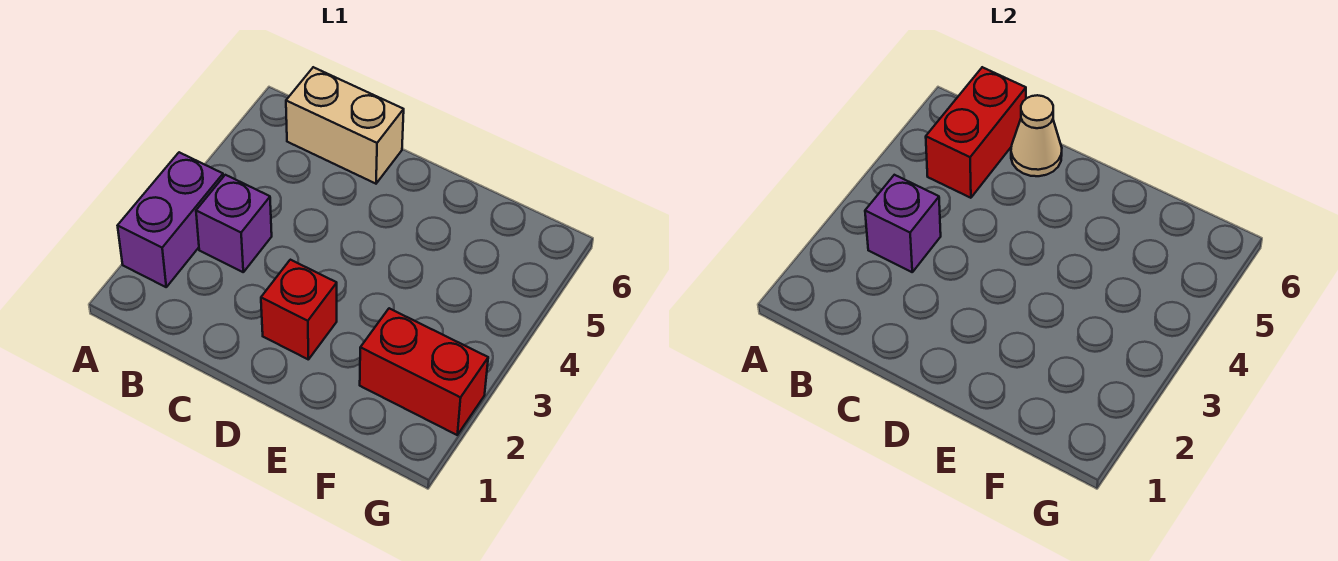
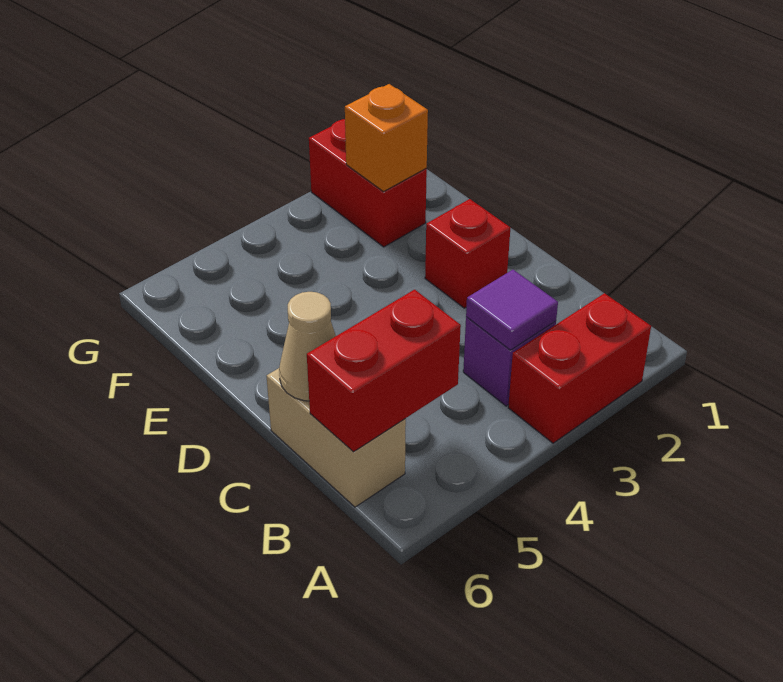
purple brick A2:A3 level 1 -> red brick A2:A3 level 1
purple brick B3 level 2 -> purple tile B3 level 2
none -> orange brick F2 level 2

